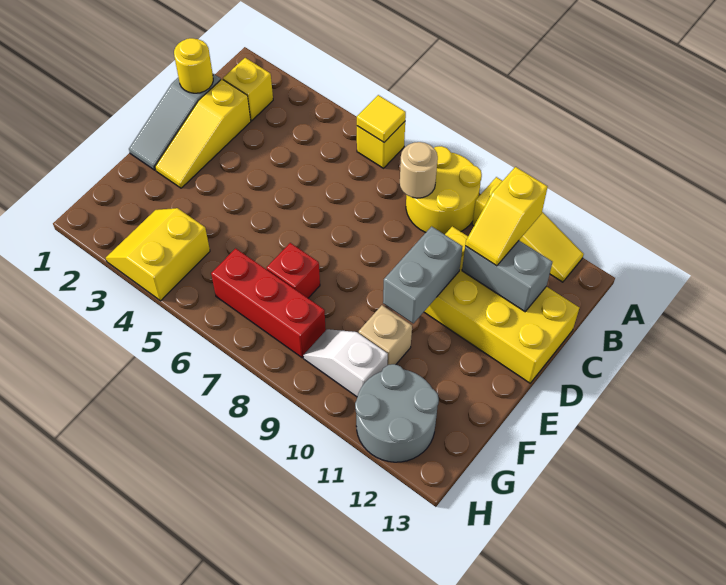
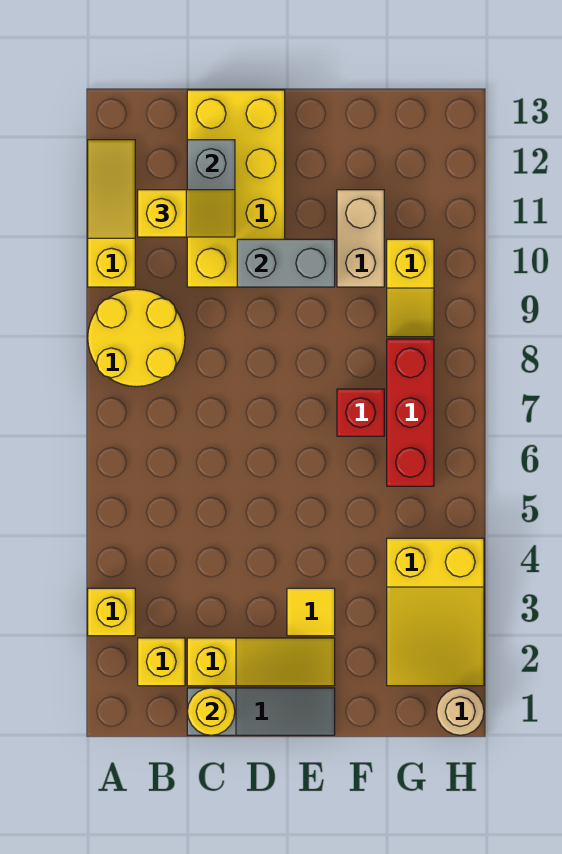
yellow brick A6 level 1 -> yellow brick A3 level 1
yellow tile A6 level 2 -> yellow tile E3 level 1
tan round brick B8 level 2 -> tan round brick H1 level 1
tan brick F10 level 1 -> tan brick F10:F11 level 1
yellow slope G3:H4 level 1 top 4 -> yellow slope G2:H4 level 1 top 4
white slope G9:G10 level 1 top 10 -> yellow slope G9:G10 level 1 top 10
grey round brick G11:H12 level 1 -> none

